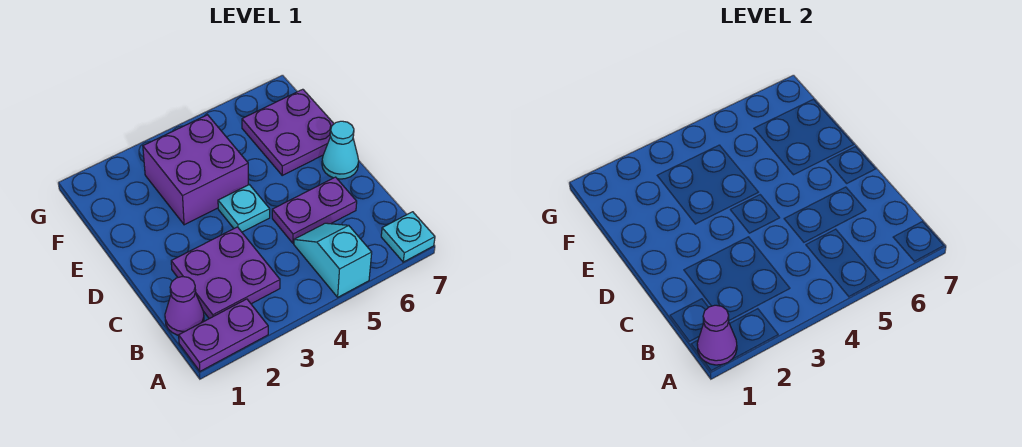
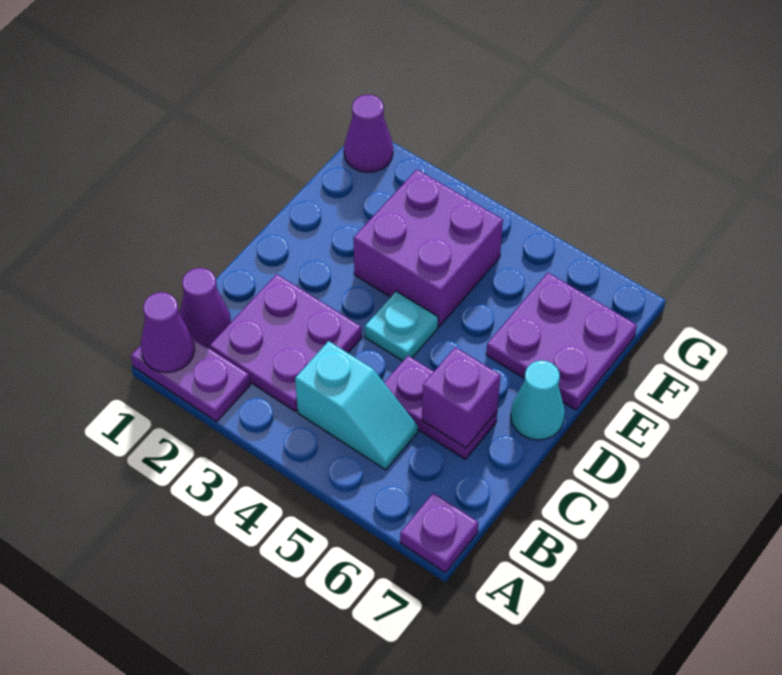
cyan slope A5:B5 level 1 top A -> cyan slope B4:B5 level 1 top 4
cyan plate A7 level 1 -> purple plate A7 level 1
none -> purple brick C6 level 2
none -> purple cone G1 level 1

